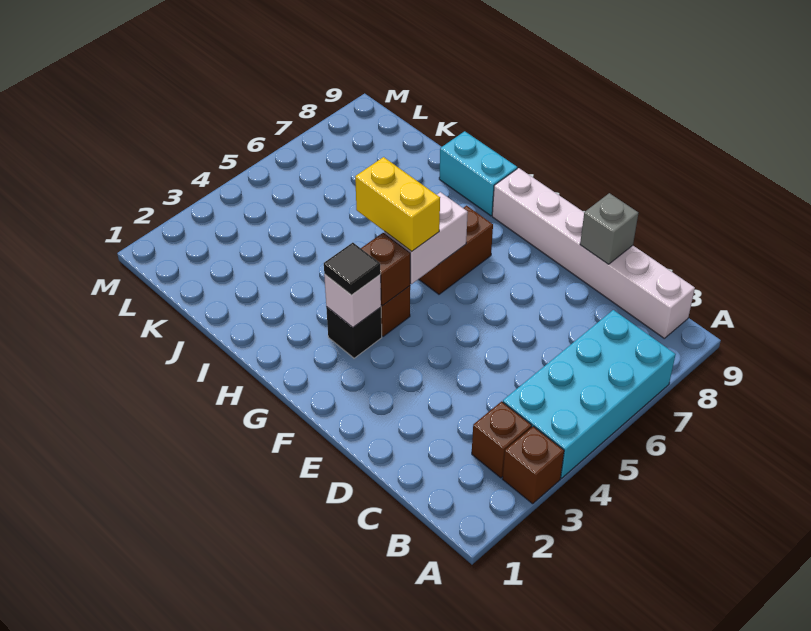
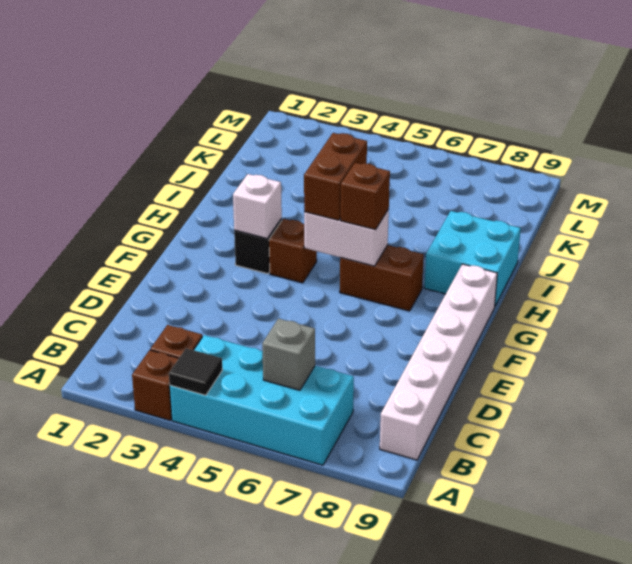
grey brick D9 level 2 -> grey brick B6 level 2
black tile G3 level 3 -> black tile A4 level 2
brown brick G4 level 2 -> brown brick G6 level 3
yellow brick G5:H5 level 3 -> brown brick G5:H5 level 3
cyan brick H9:I9 level 1 -> cyan brick H8:I9 level 1

